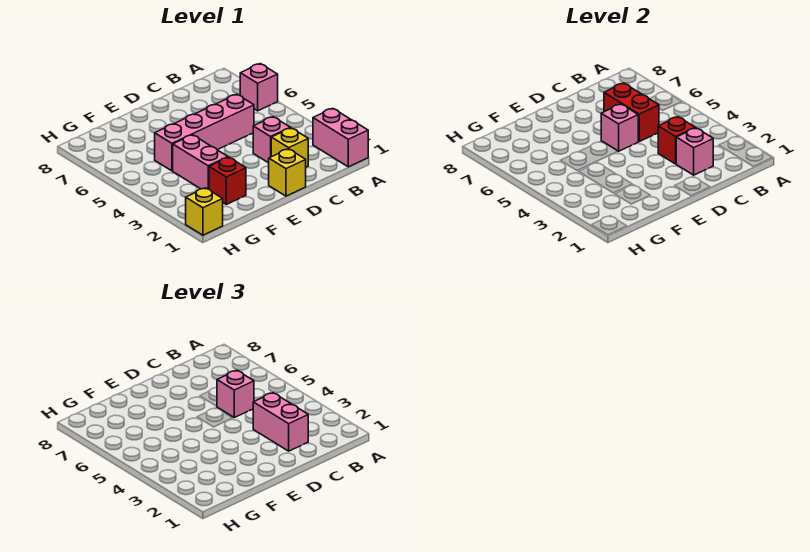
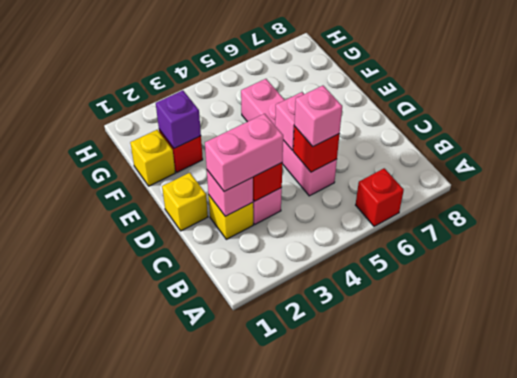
pink brick A1:A2 level 1 -> none
pink brick A6 level 1 -> red brick A6 level 1
red brick C5:C6 level 2 -> red brick C5 level 2
none -> purple brick F2 level 2
pink brick F3:F4 level 1 -> none
yellow brick H1 level 1 -> yellow brick F1 level 1

